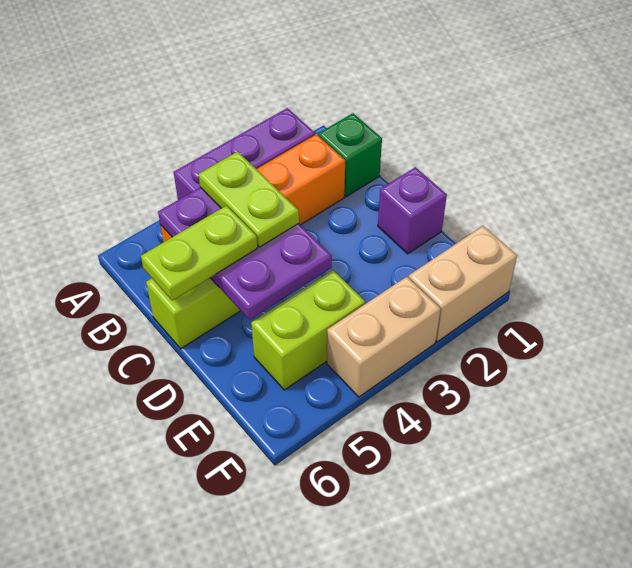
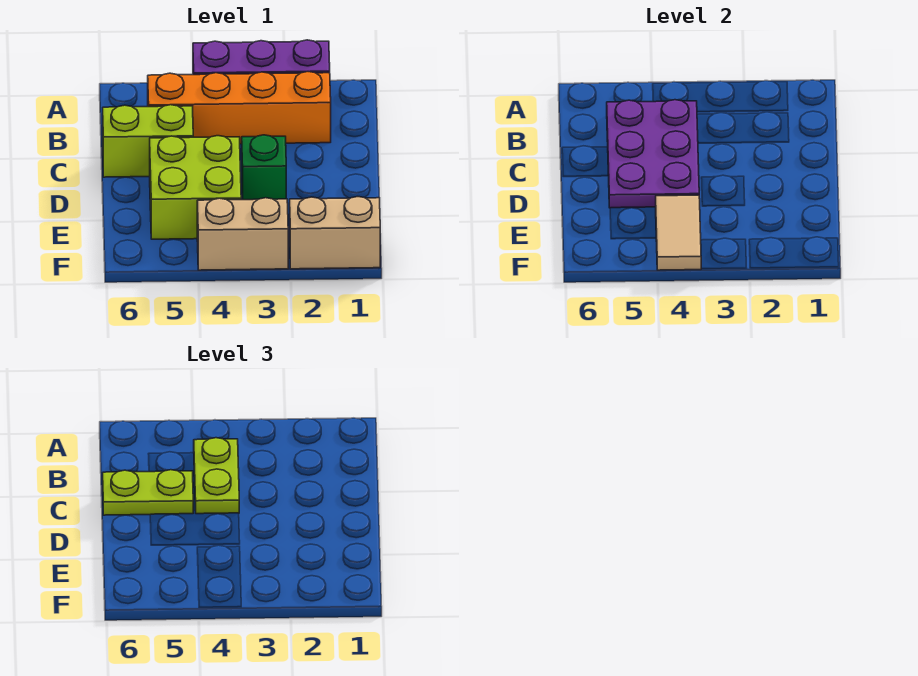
green brick B1 level 1 -> green brick D3 level 1
purple brick D1 level 1 -> none
lime brick E4:E5 level 1 -> lime brick D4:E5 level 1
none -> tan tile E4:F4 level 2

